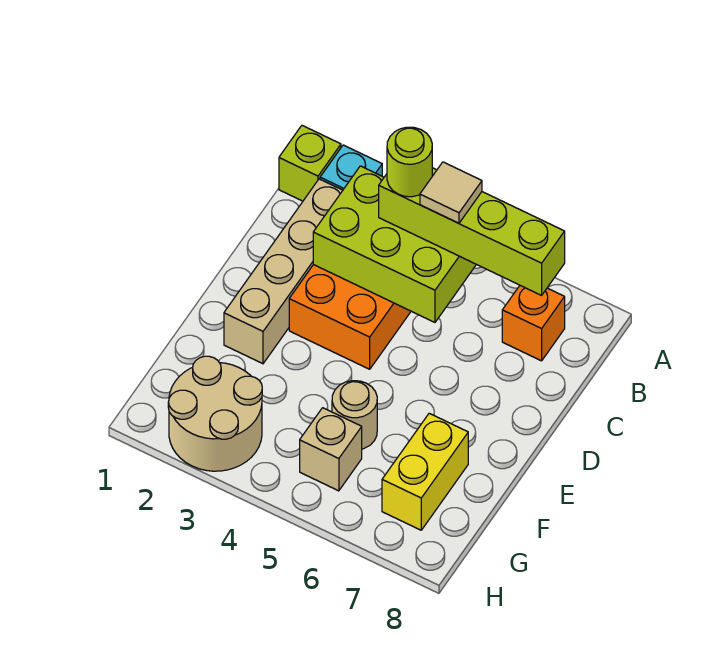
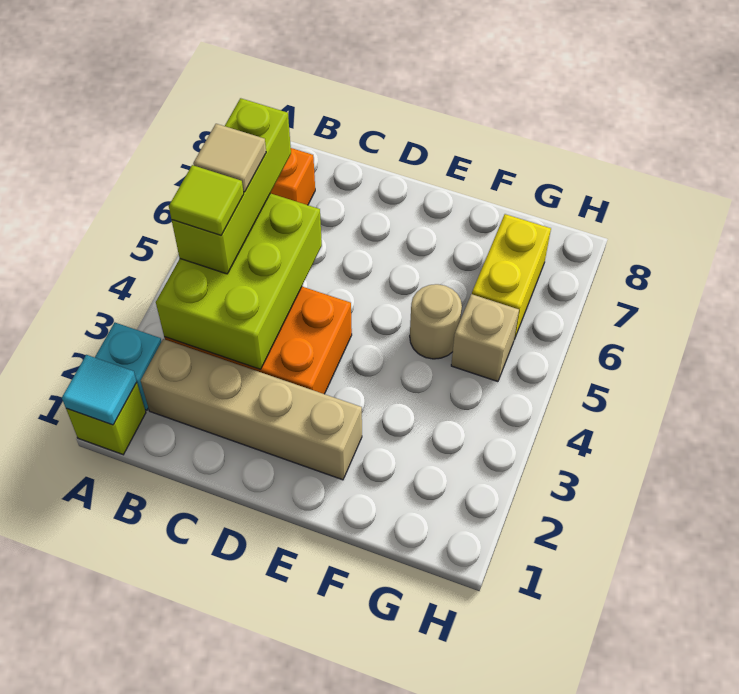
none -> cyan tile A1 level 2
lime brick B4:B7 level 3 -> lime brick B4:B6 level 3
lime round brick B4 level 4 -> lime tile B4 level 4
yellow brick F7:G7 level 1 -> yellow brick G6:G7 level 1
tan round brick G2:H3 level 1 -> none

